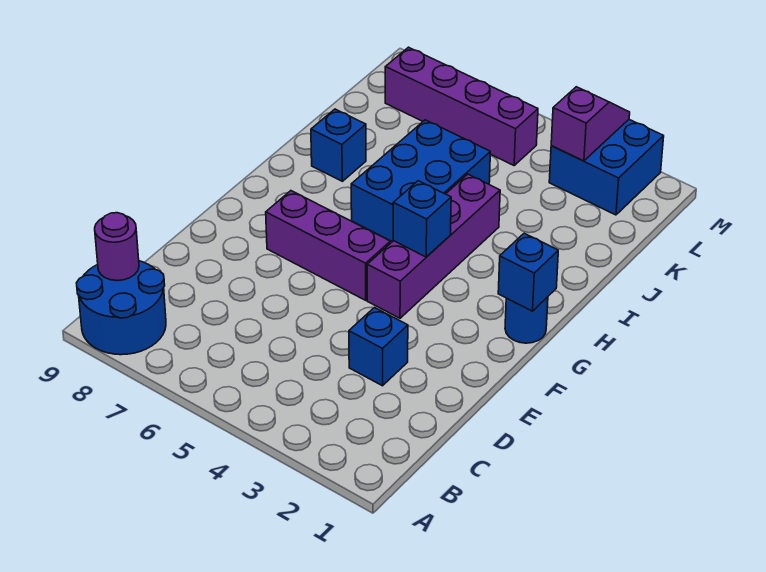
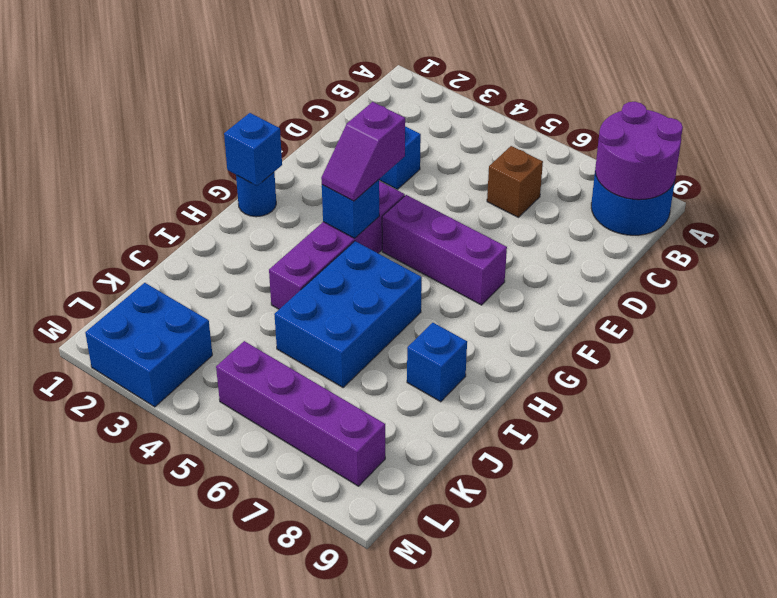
purple round brick B9 level 2 -> purple round brick A8:B9 level 2
none -> brown brick C6 level 1
purple slope L3:M3 level 2 top L -> purple slope F4:G4 level 3 top F

